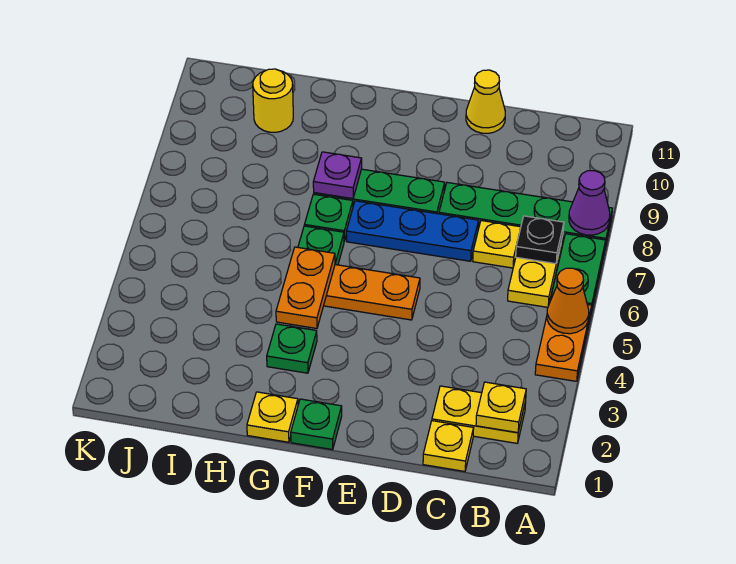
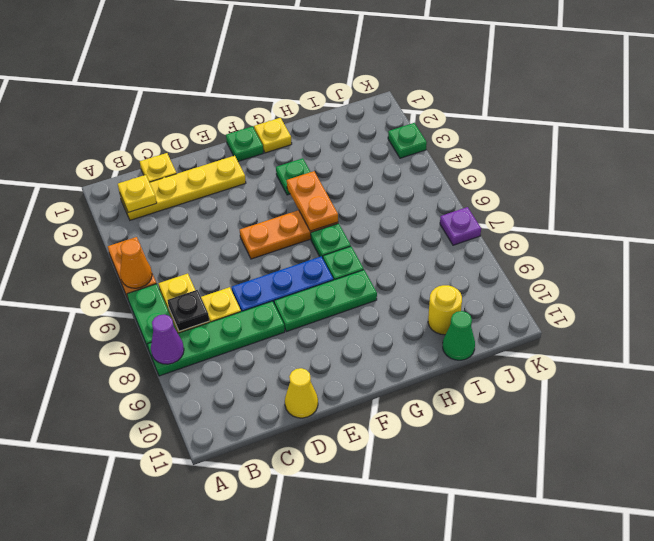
yellow plate B2:C2 level 1 -> yellow plate B2:E2 level 1
purple plate G8 level 2 -> purple plate K7 level 1
none -> green cone I11 level 1
none -> green plate K3 level 1

